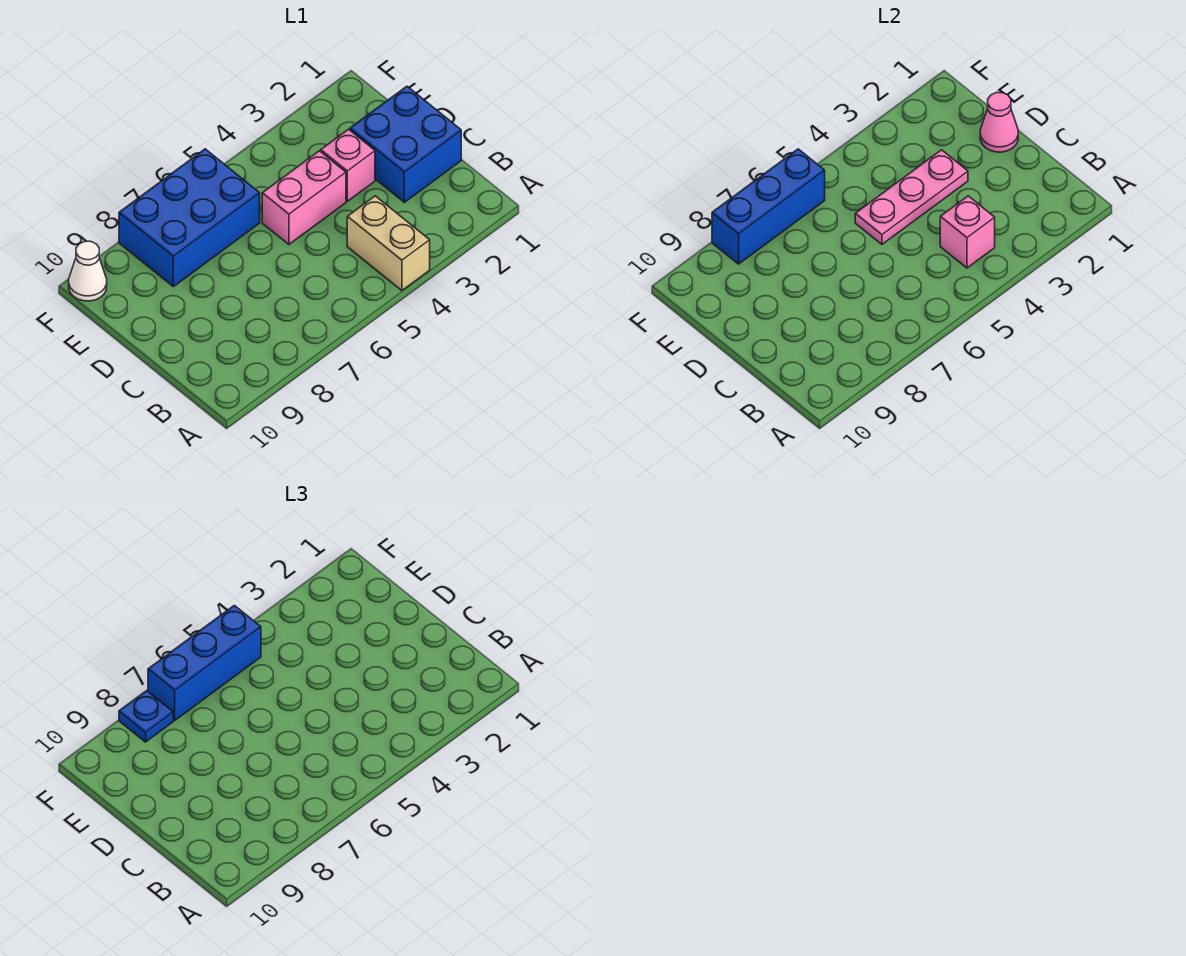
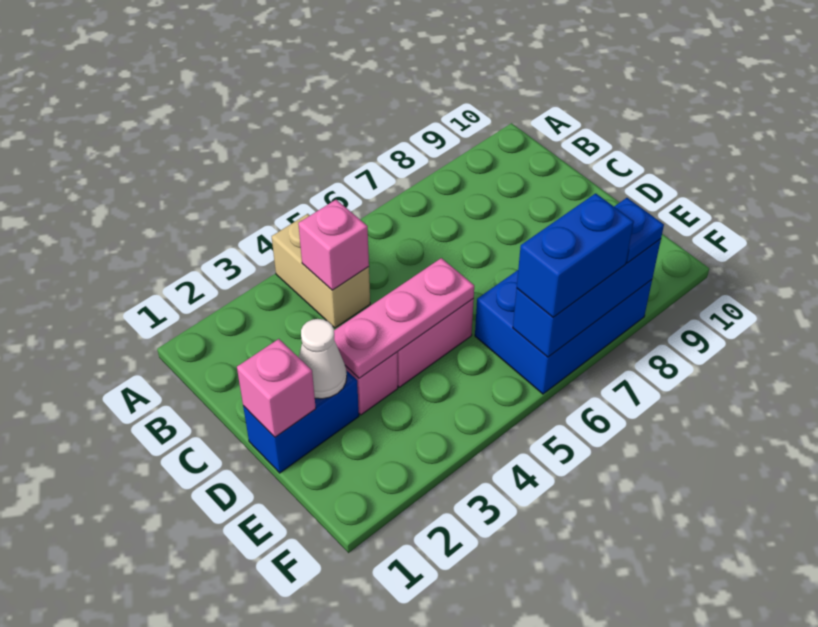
blue brick C1:D2 level 1 -> blue brick D1:D2 level 1
pink cone D1 level 2 -> pink brick D1 level 2
blue brick F5:F7 level 3 -> blue brick F6:F7 level 3
white cone F10 level 1 -> white cone D2 level 2

